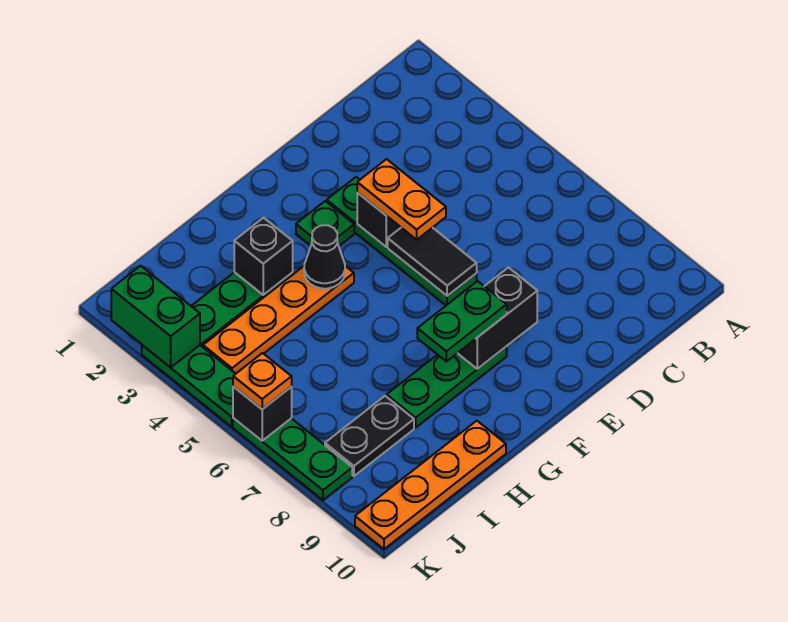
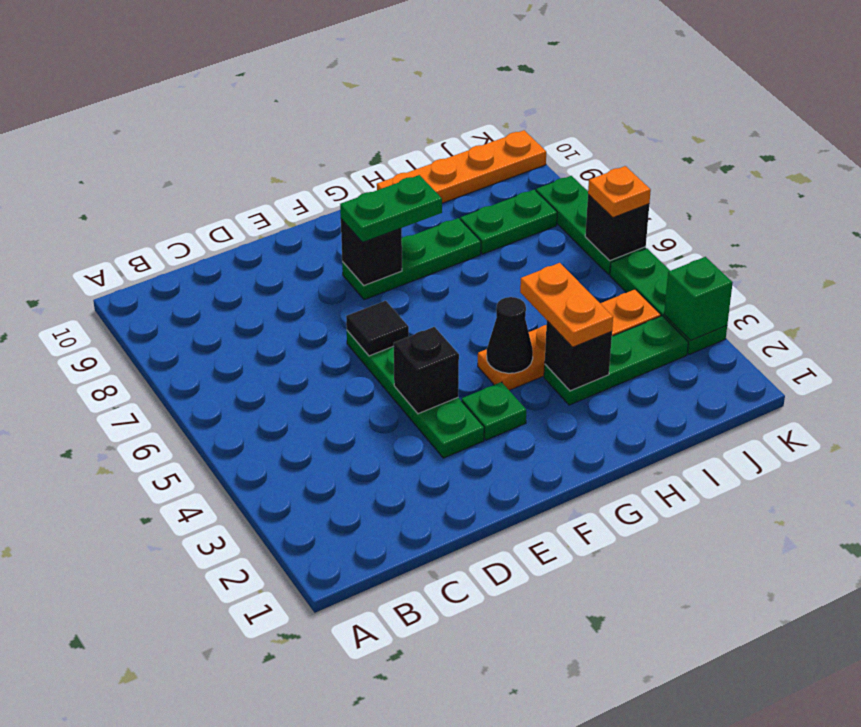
orange plate E4:E5 level 3 -> orange plate H3:H4 level 3
black tile E5:E6 level 2 -> black tile E6 level 2
black brick E8:F8 level 2 -> black brick F8 level 2
black plate I8:J8 level 1 -> green plate I8:J8 level 1
green brick K2:K3 level 2 -> green brick K3 level 2

